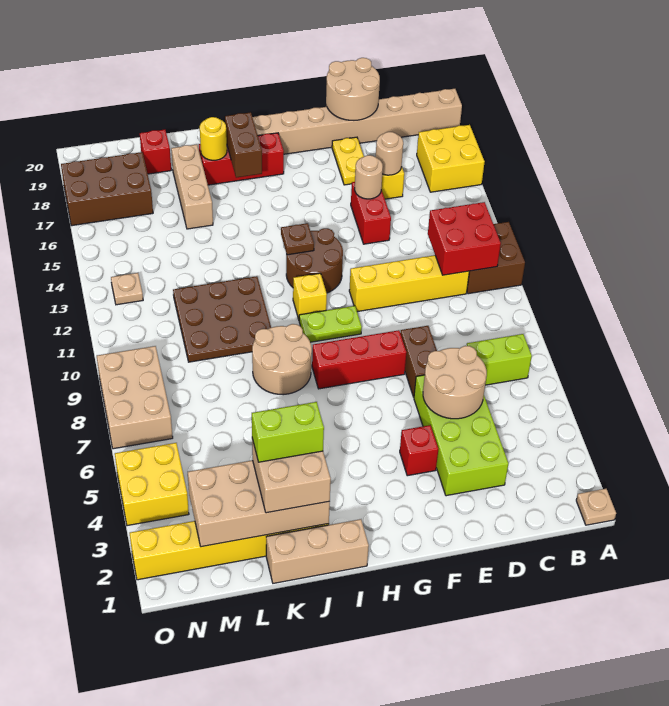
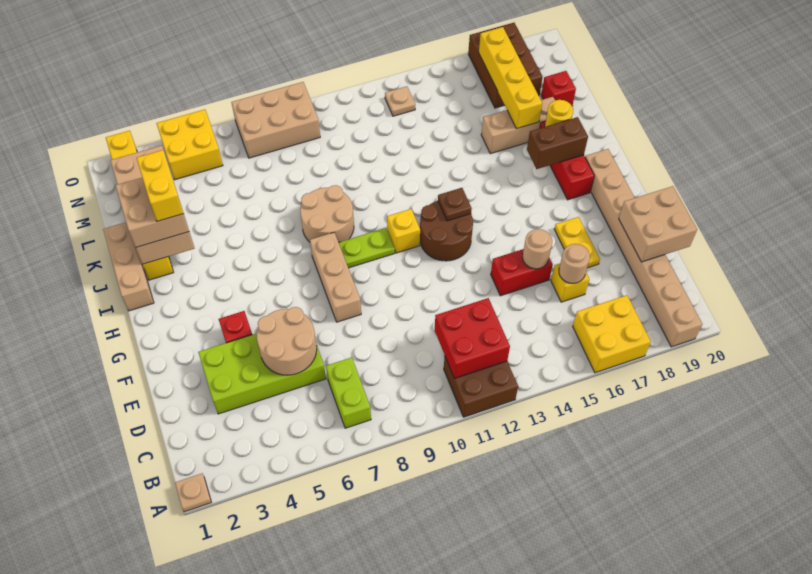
yellow brick C11:F11 level 1 -> yellow brick K17:N17 level 2
tan round brick D19:E20 level 2 -> tan brick D19:E20 level 2
brown brick E7:E8 level 1 -> none
yellow plate E17:E18 level 1 -> yellow plate E17:F17 level 1
red brick F8:H8 level 1 -> tan brick F8:H8 level 1
lime plate G10:H10 level 1 -> lime plate H9:H10 level 1
lime brick J3:K3 level 4 -> yellow brick J3:K3 level 4
brown plate J10:L12 level 1 -> none

